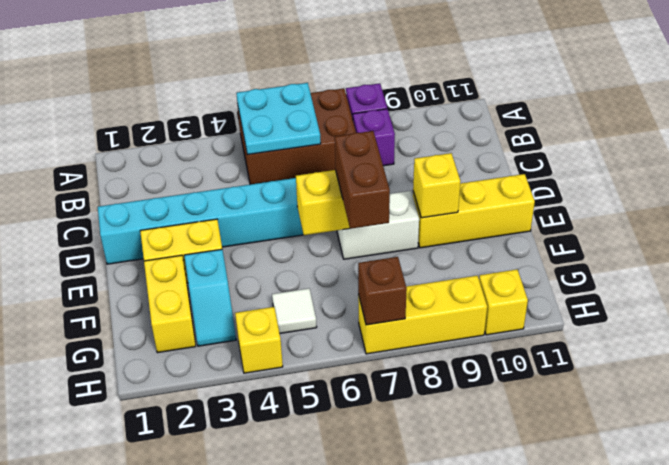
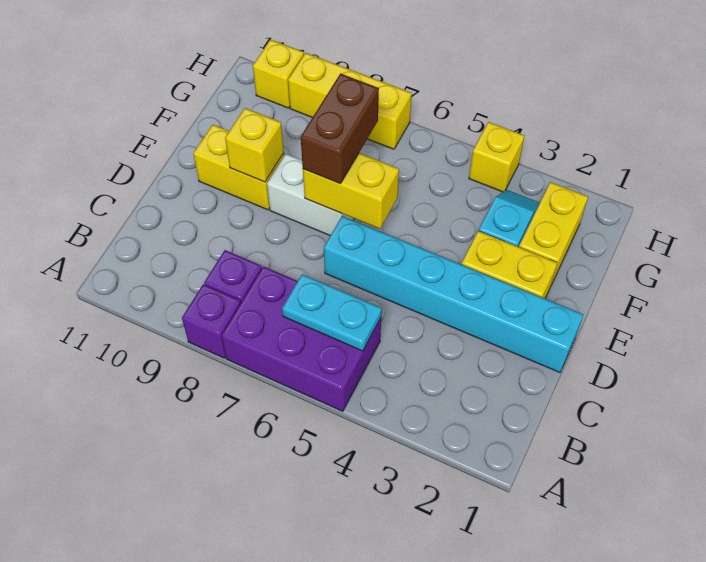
brown brick A5:B7 level 1 -> purple brick A5:B7 level 1
cyan plate A5:B6 level 2 -> cyan plate B5:B6 level 2
yellow brick E9:E11 level 1 -> yellow brick E9:E10 level 1
white tile G5 level 1 -> none
brown brick H7 level 2 -> none

